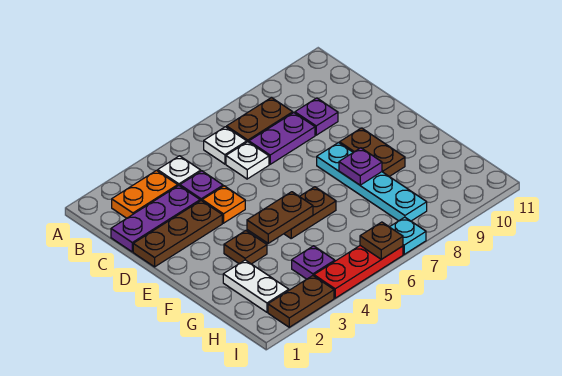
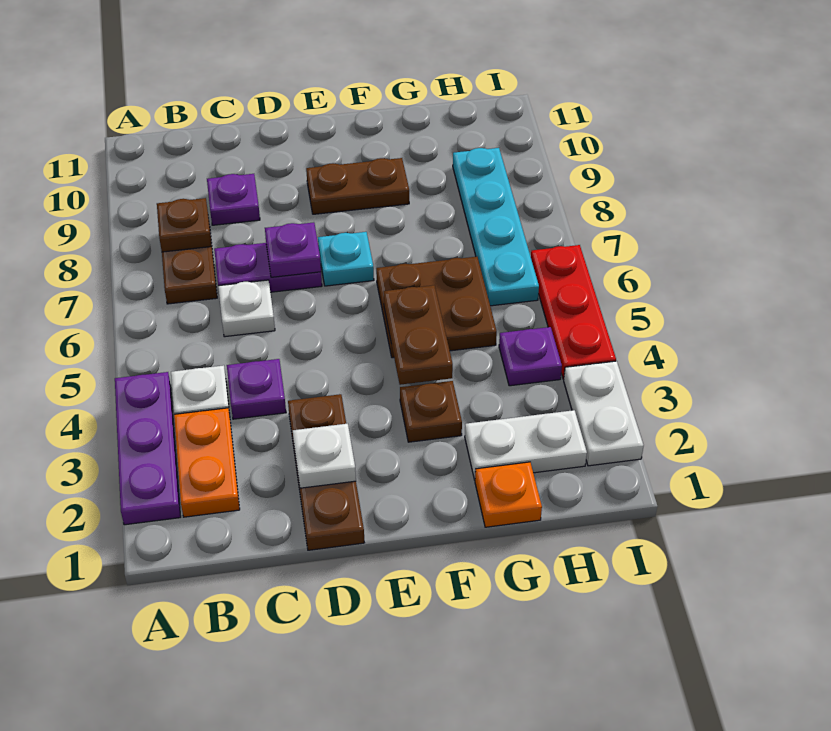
white plate B6 level 1 -> white plate D2 level 2
purple plate C1:C3 level 1 -> purple plate A2:A4 level 1
purple plate C7:C8 level 1 -> purple plate C7:D7 level 1
orange plate D4 level 1 -> orange plate G1 level 1
cyan plate E8:H8 level 1 -> cyan plate H6:H9 level 1
brown plate F5:F6 level 1 -> brown plate F5:G6 level 1
purple plate F8 level 2 -> purple plate D7 level 2
brown plate I2:I3 level 1 -> white plate I2:I3 level 1
brown plate I6 level 2 -> brown plate B8 level 2
cyan plate I7 level 1 -> cyan plate E7 level 1

